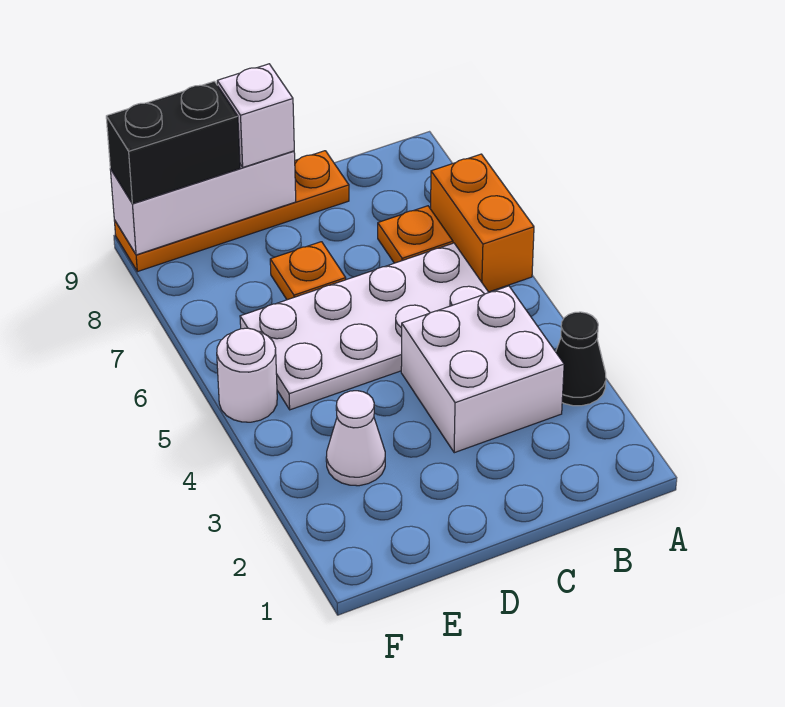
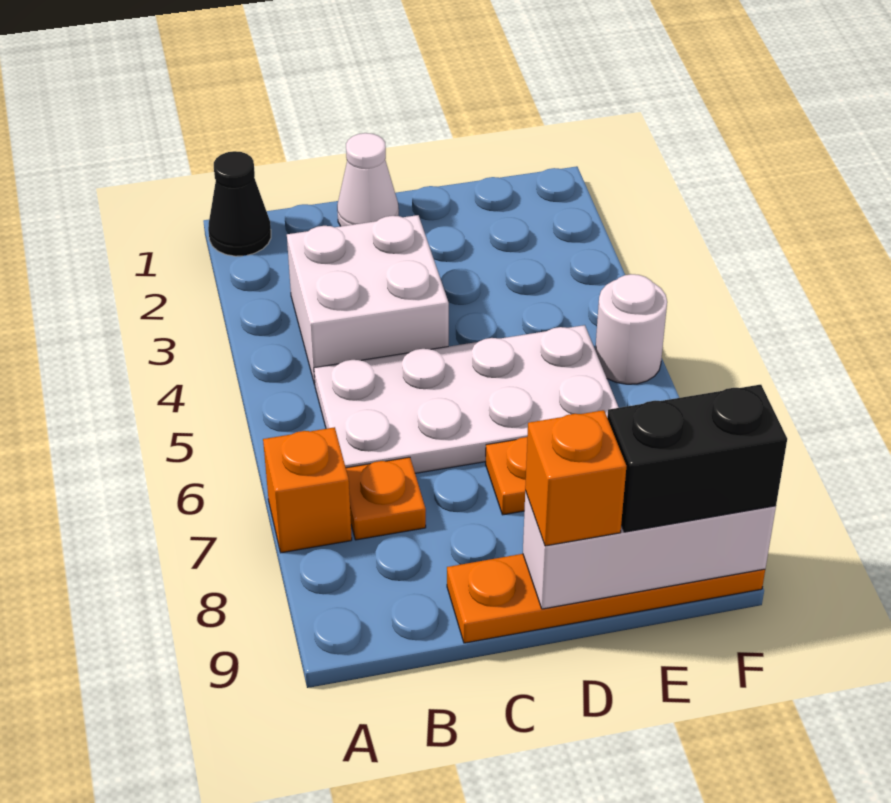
black cone A3 level 1 -> black cone A1 level 1
orange brick A6:A7 level 1 -> orange brick A7 level 1
white brick D9 level 3 -> orange brick D9 level 3
white cone E3 level 1 -> white cone C1 level 1

